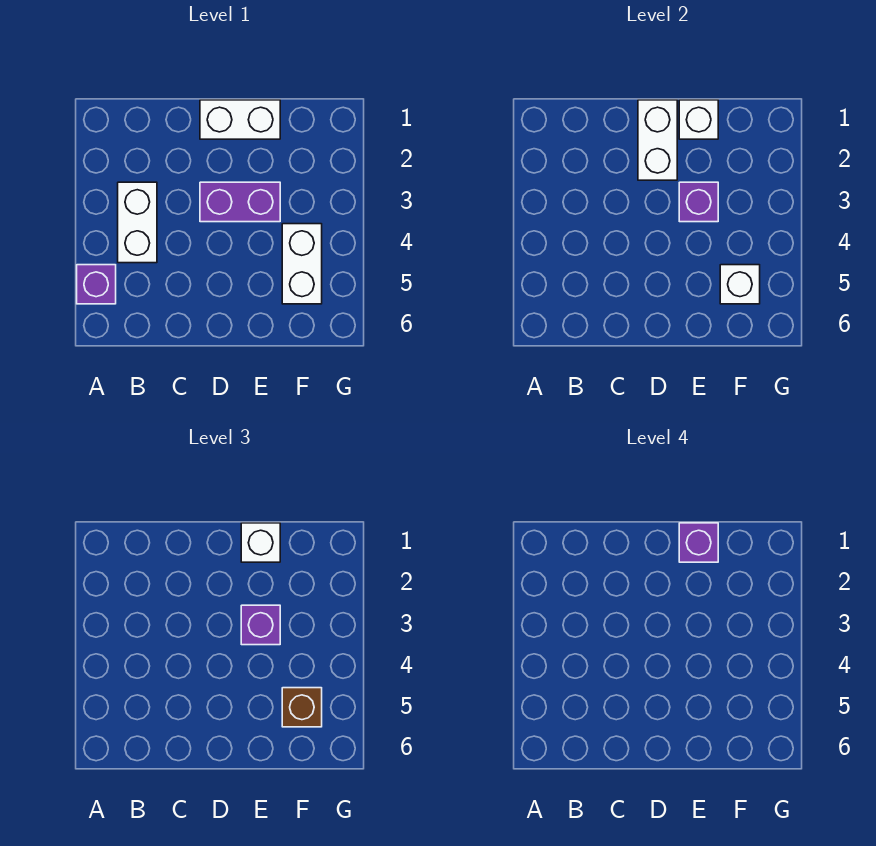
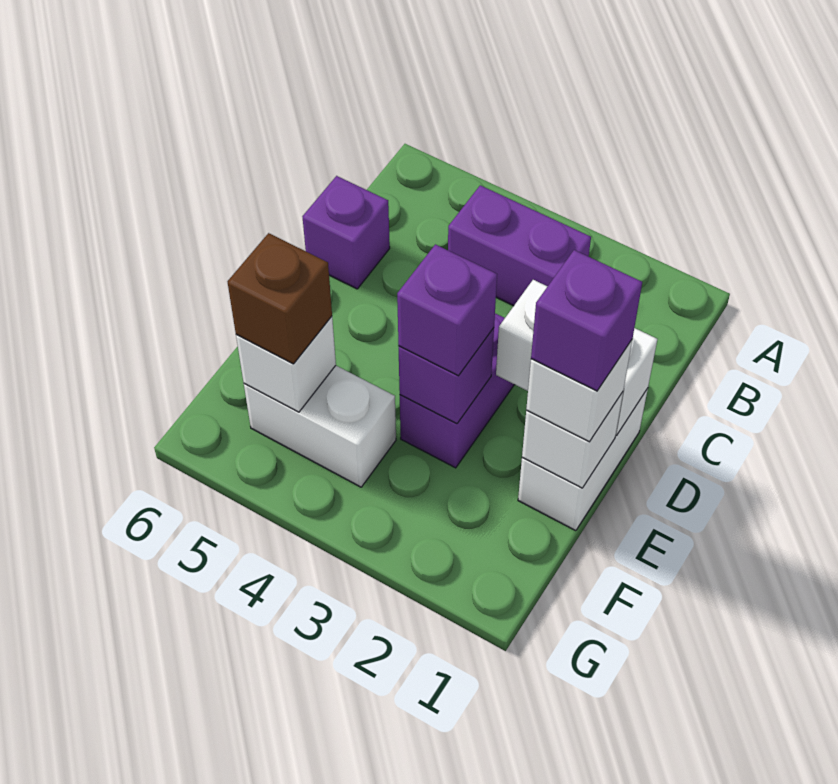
purple brick A5 level 1 -> purple brick C6 level 1
white brick B3:B4 level 1 -> purple brick B3:B4 level 1

